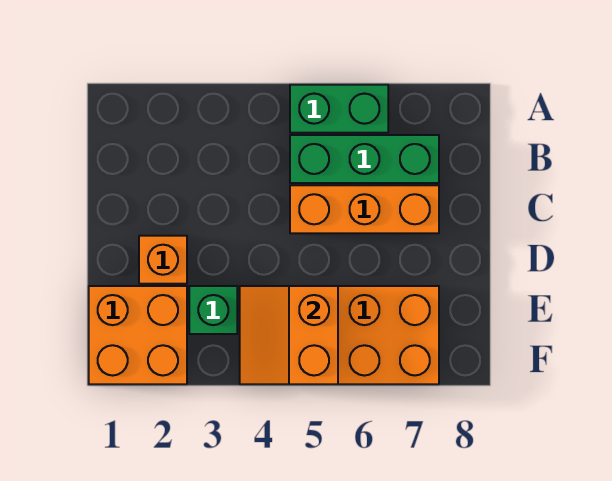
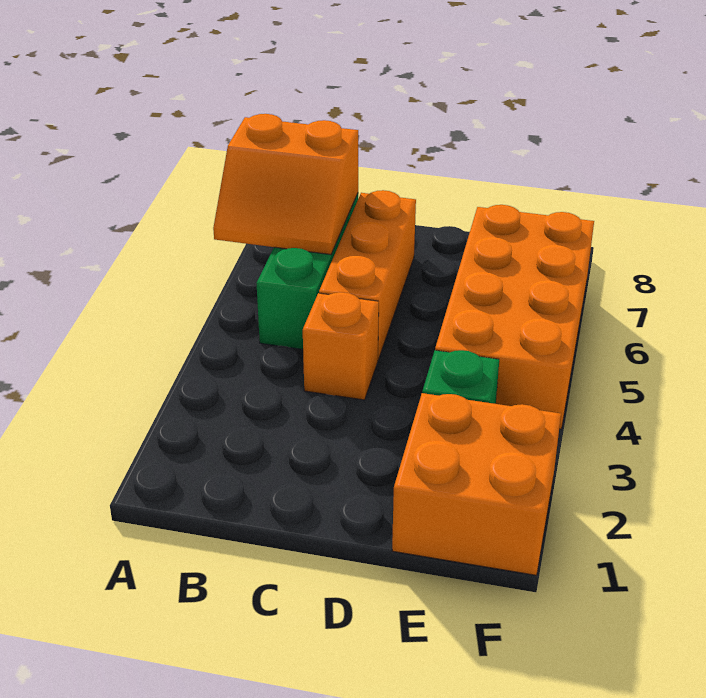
green brick A5:A6 level 1 -> none
orange brick D2 level 1 -> orange brick C4 level 1
orange slope E4:F5 level 2 top 5 -> orange slope A6:B7 level 2 top 7

